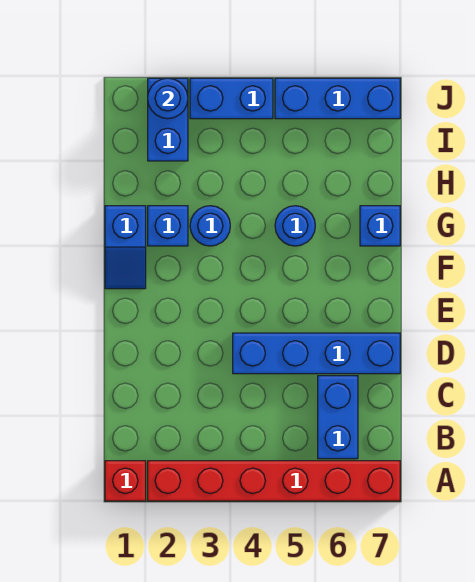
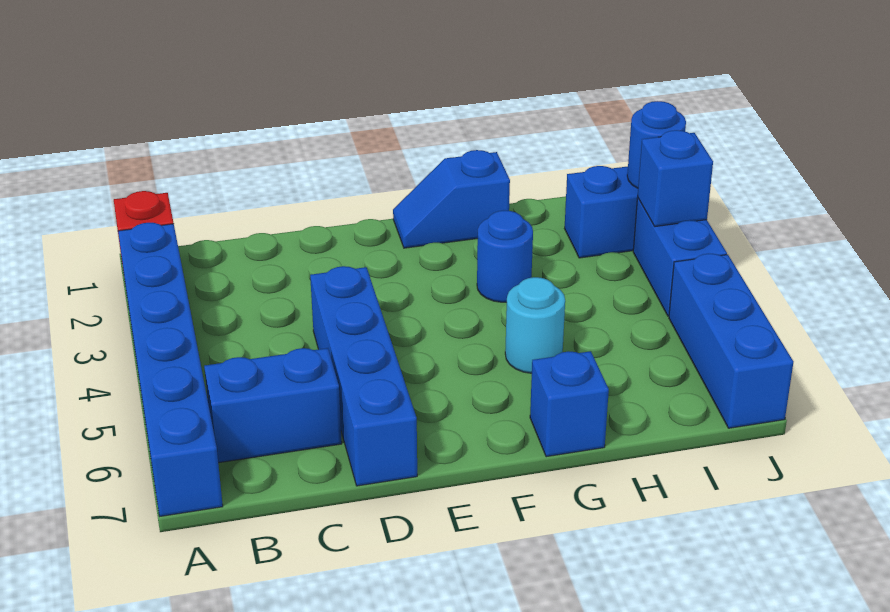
red brick A2:A7 level 1 -> blue brick A2:A7 level 1
blue brick G2 level 1 -> blue brick J3 level 2
blue round brick G5 level 1 -> cyan round brick G5 level 1

